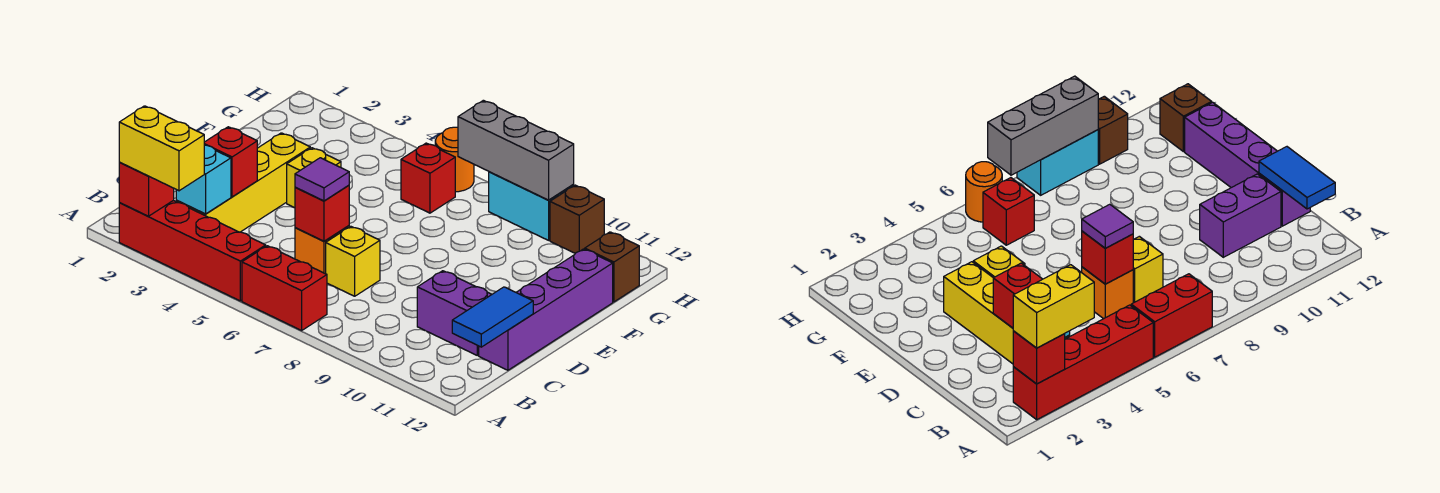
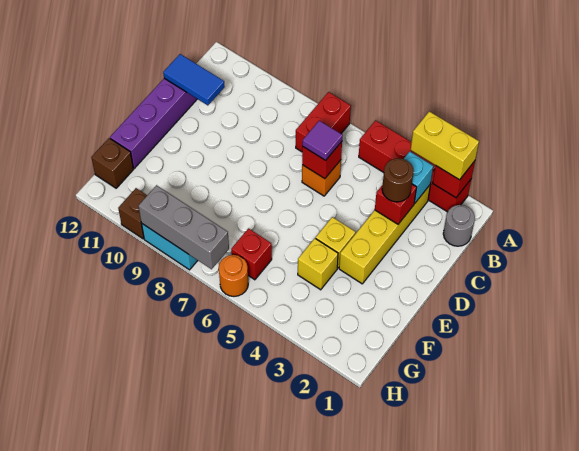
red brick A6:A7 level 1 -> red brick A7:B7 level 1
none -> grey round brick B1 level 1
blue tile B12:C12 level 2 -> blue tile C11:C12 level 2
none -> brown round brick C3 level 3
yellow brick C7 level 1 -> yellow brick F4 level 1
purple brick C10:C11 level 1 -> none

